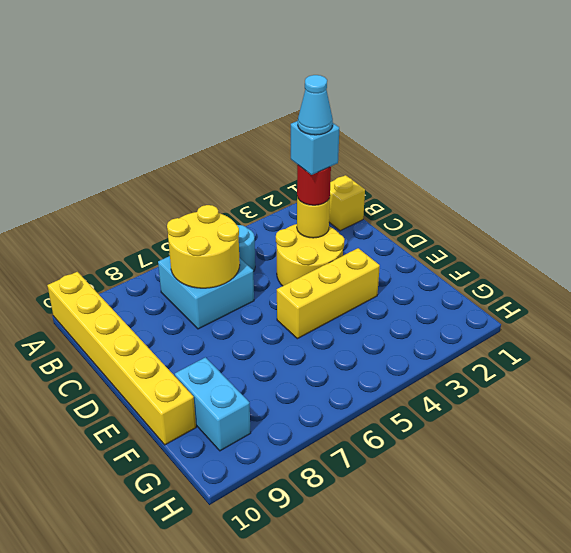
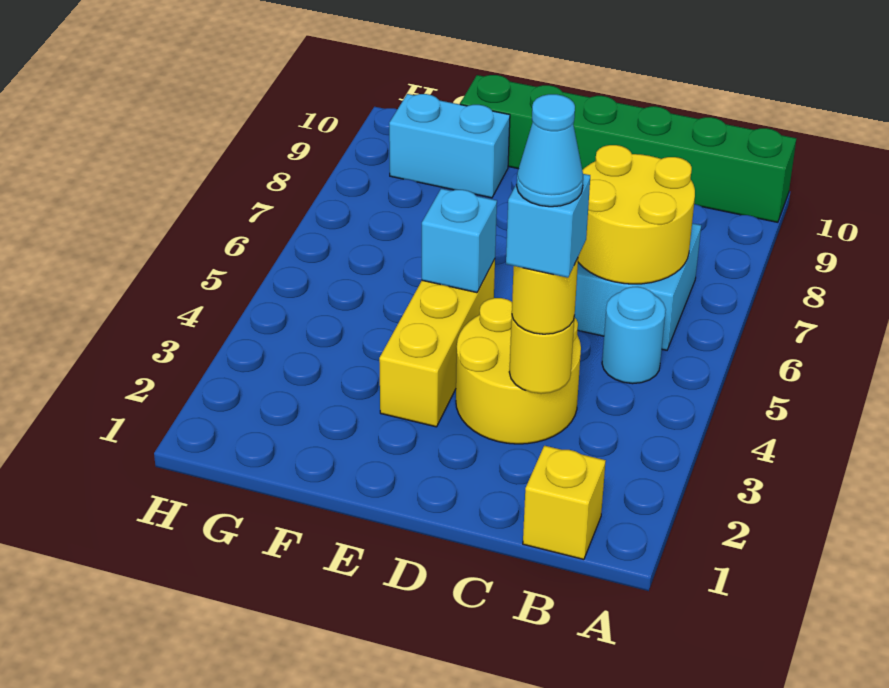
yellow brick A10:F10 level 1 -> green brick A10:F10 level 1
red round brick C3 level 3 -> yellow round brick C3 level 3
none -> cyan brick E5 level 2

